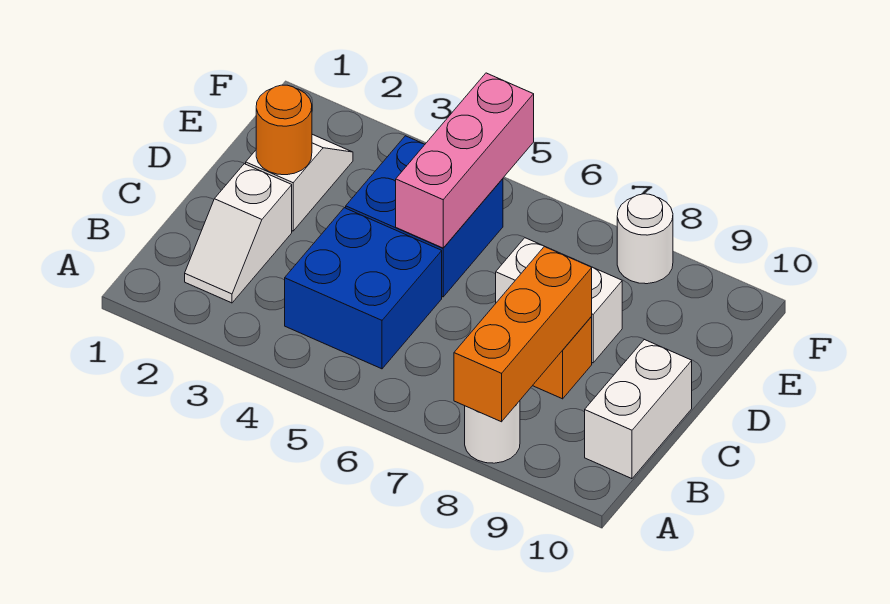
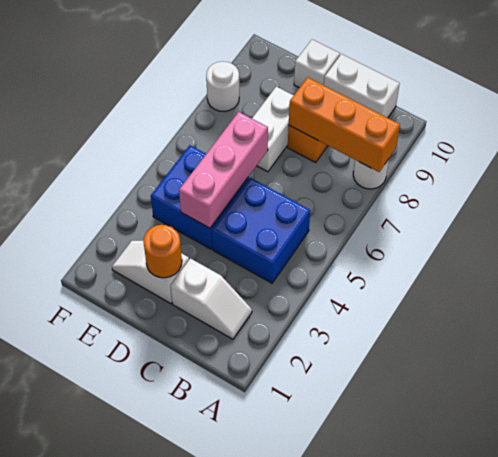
pink brick D5:F5 level 2 -> pink brick D4:D6 level 2
none -> white brick D10 level 1

